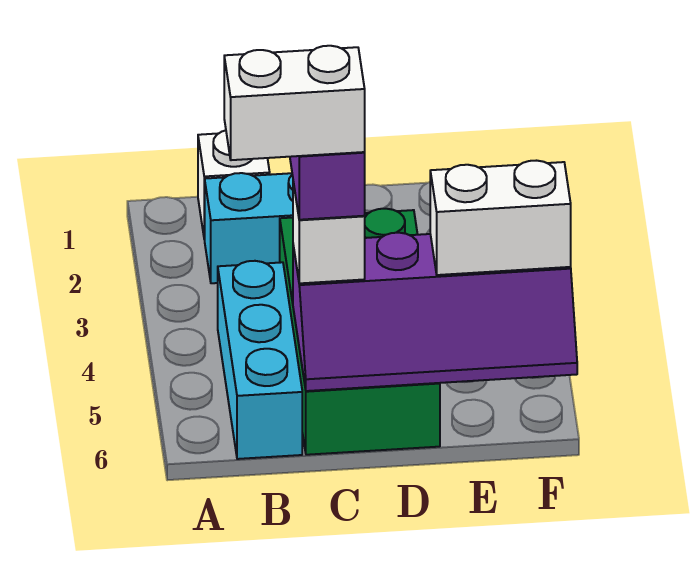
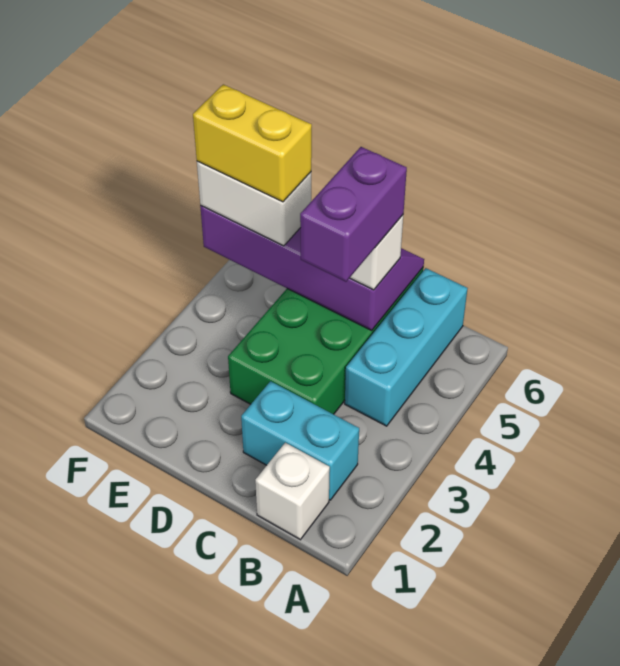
white brick B5:C5 level 5 -> none
none -> yellow brick E5:F5 level 4

